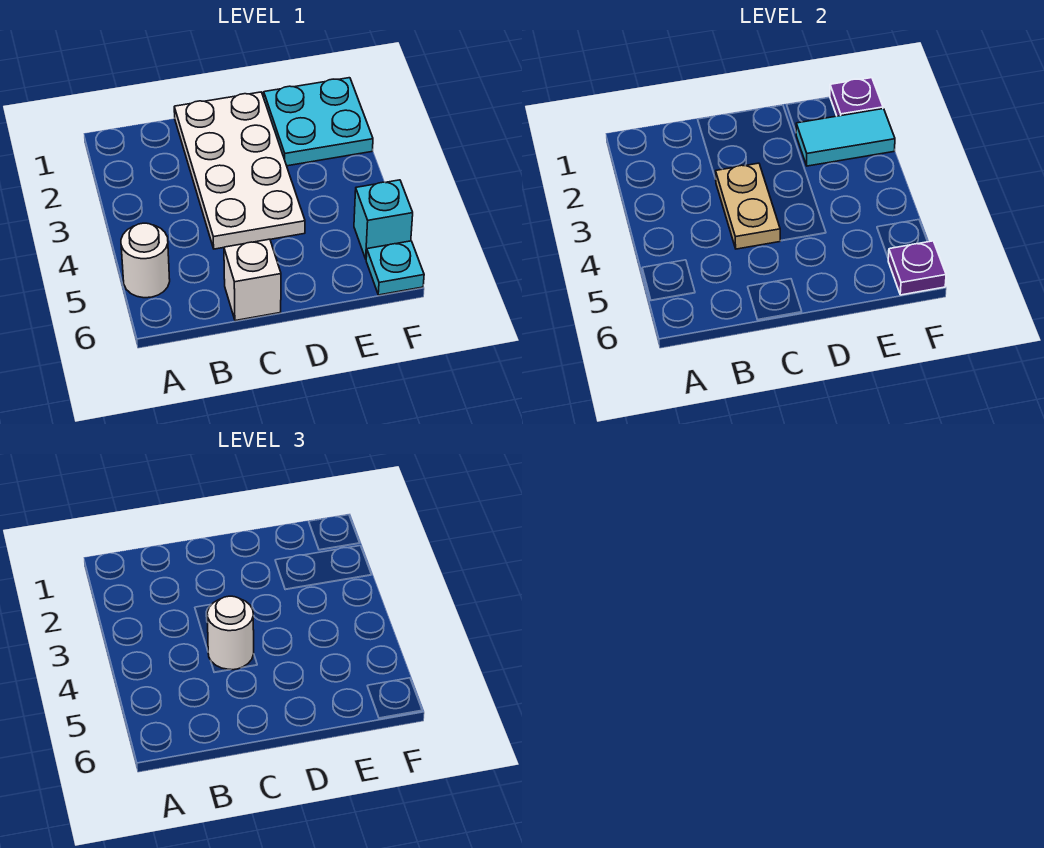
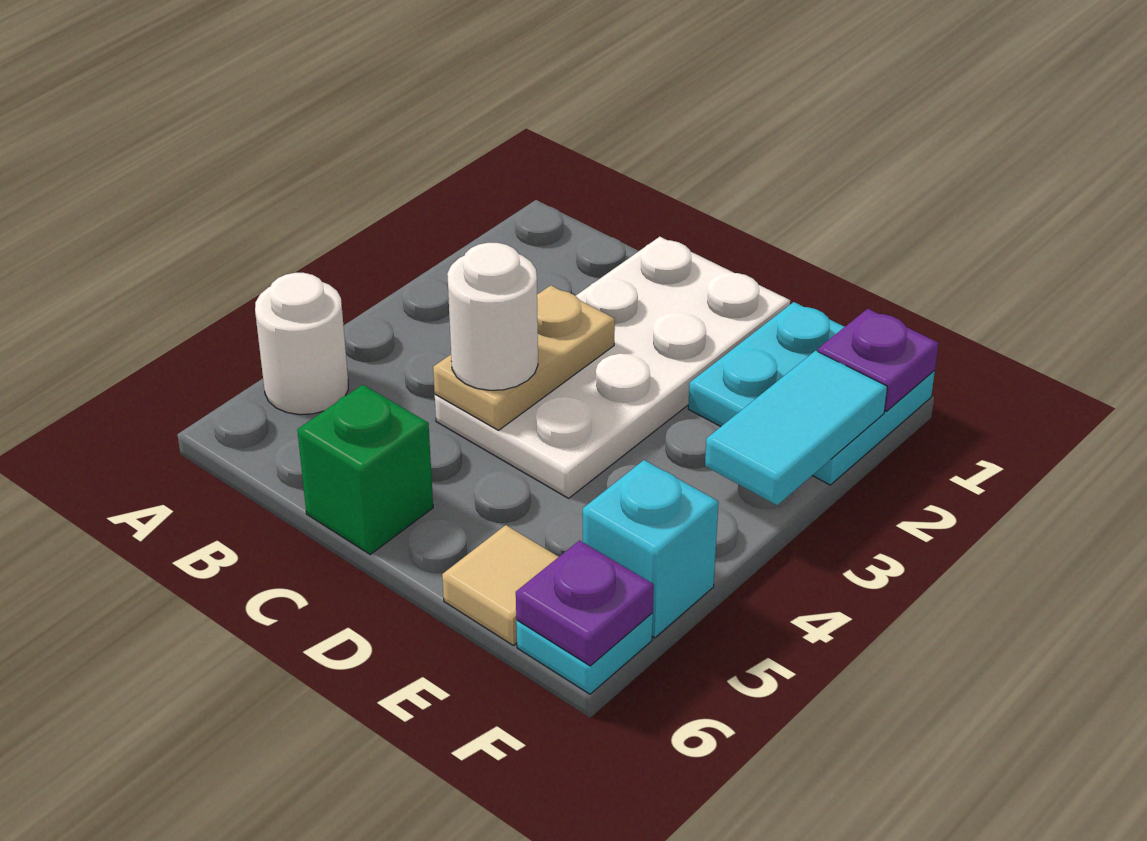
white brick C6 level 1 -> green brick C6 level 1
cyan tile E2:F2 level 2 -> cyan tile F2:F3 level 2
none -> tan tile E6 level 1

